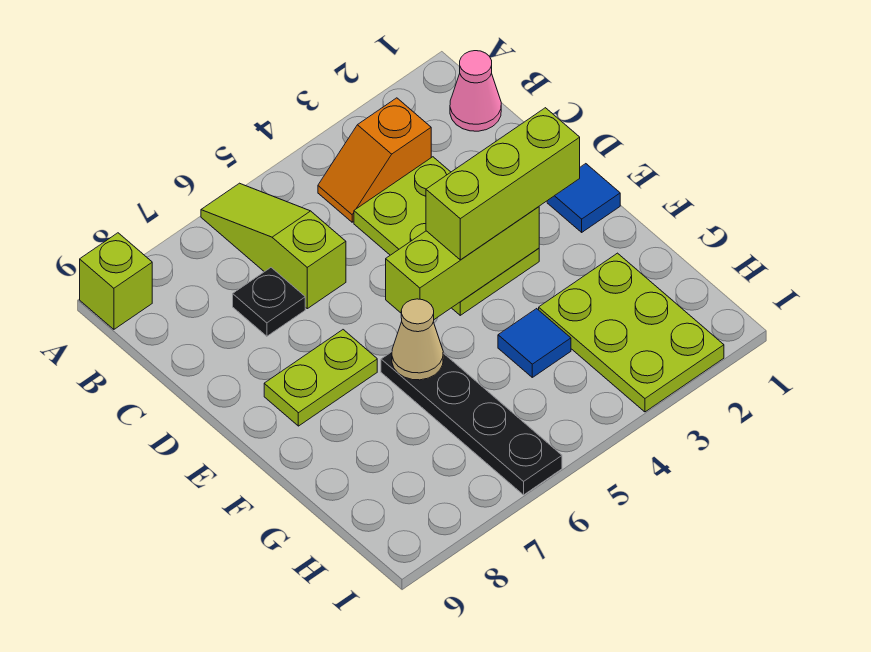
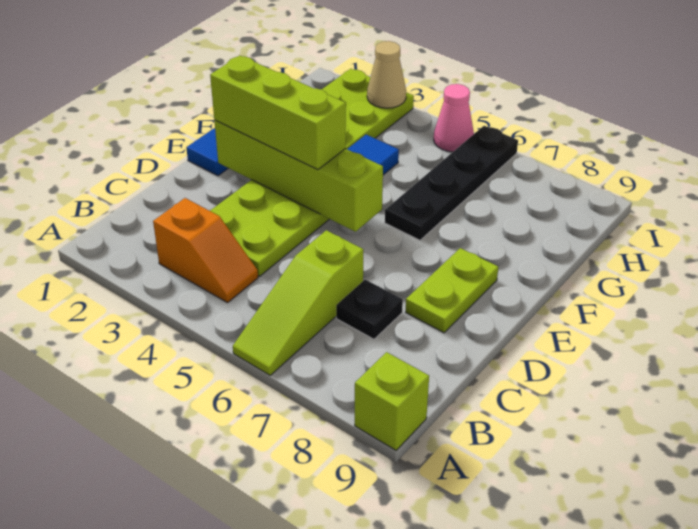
pink cone B1 level 1 -> pink cone I5 level 1
lime brick E3:E5 level 2 -> lime brick E2:E5 level 2
lime plate E7:E8 level 1 -> lime plate D8:E8 level 1
tan cone F6 level 2 -> tan cone I3 level 2

